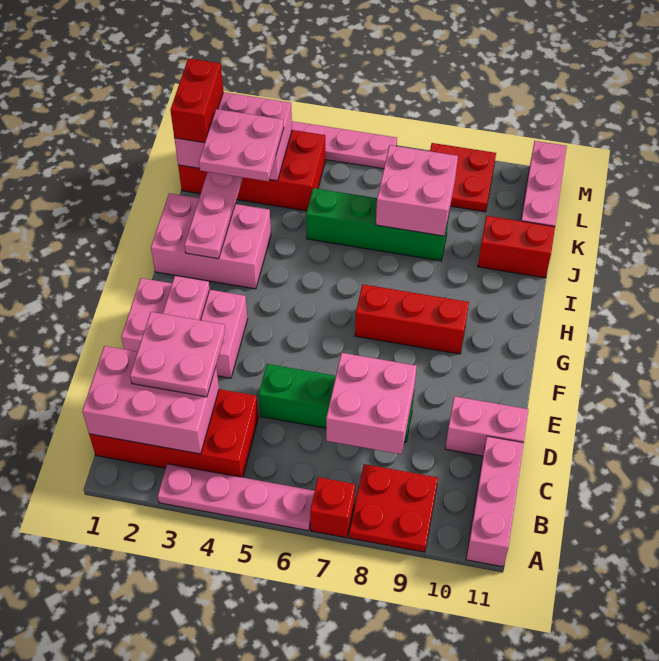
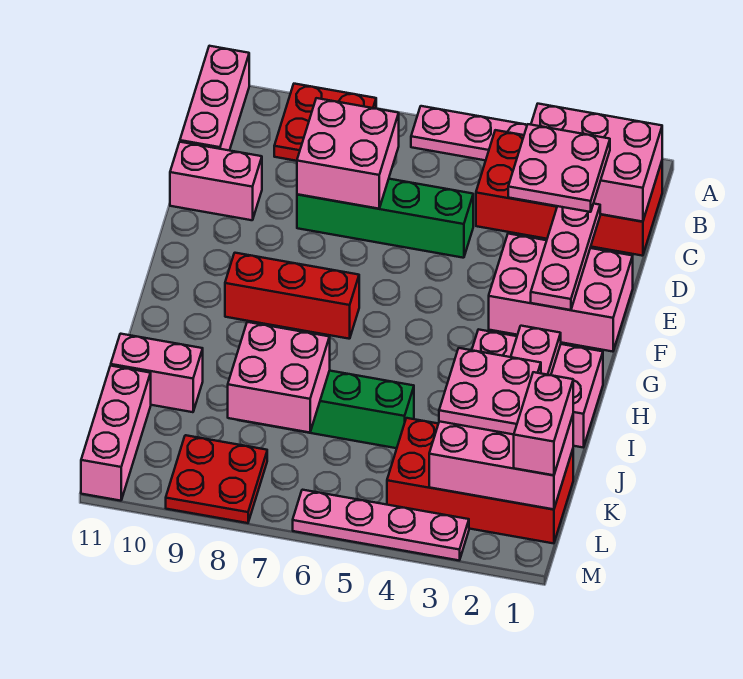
red brick A7 level 1 -> none
red brick J10:J11 level 1 -> pink brick J10:J11 level 1
red brick K1:L1 level 3 -> pink brick K1:L1 level 3

